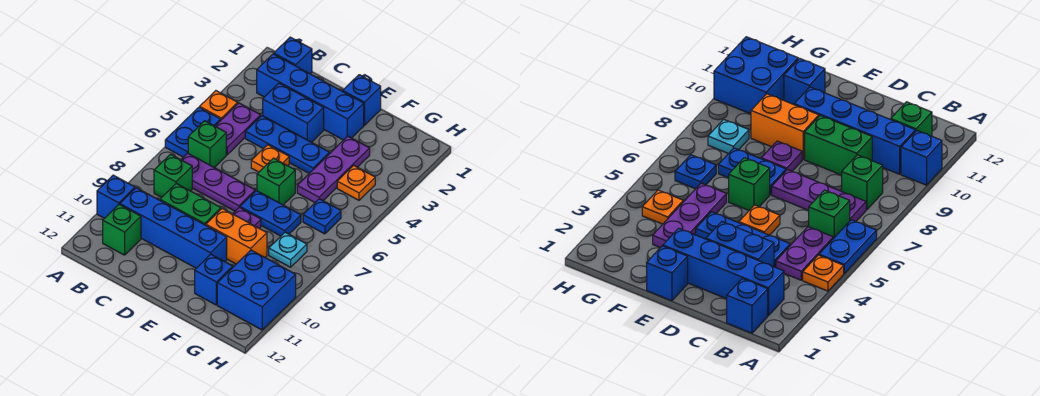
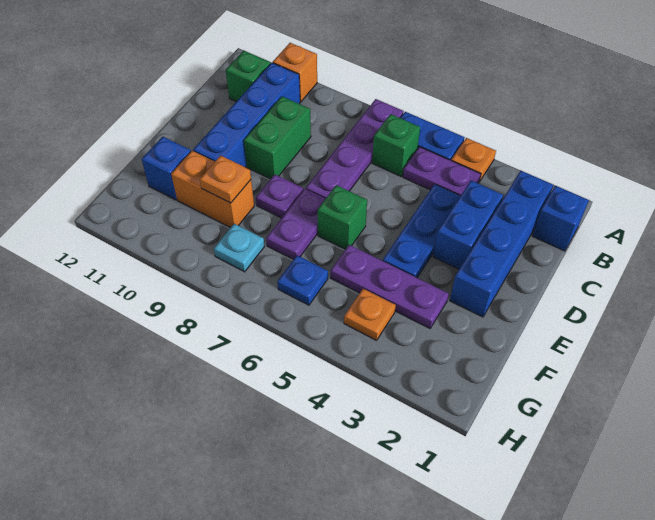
blue brick A10 level 1 -> orange brick A10 level 1
purple plate B7:D7 level 1 -> purple plate A7:D7 level 1
green brick B8 level 1 -> none
orange plate D5 level 1 -> orange plate F9 level 2
blue brick E1 level 1 -> none
blue plate E7:F7 level 1 -> purple plate E7:F7 level 1
orange brick E9:F9 level 1 -> orange brick F9:F10 level 1
blue brick G10:H11 level 1 -> none

